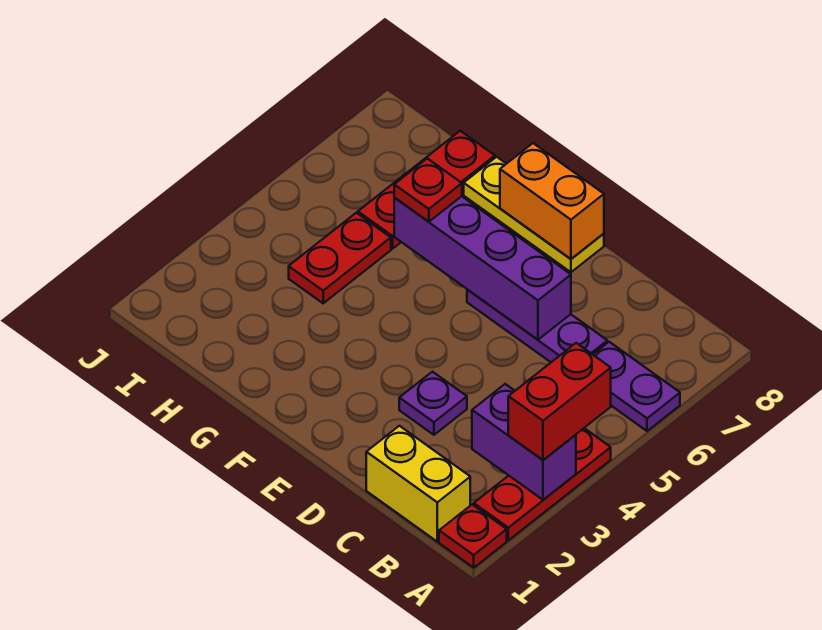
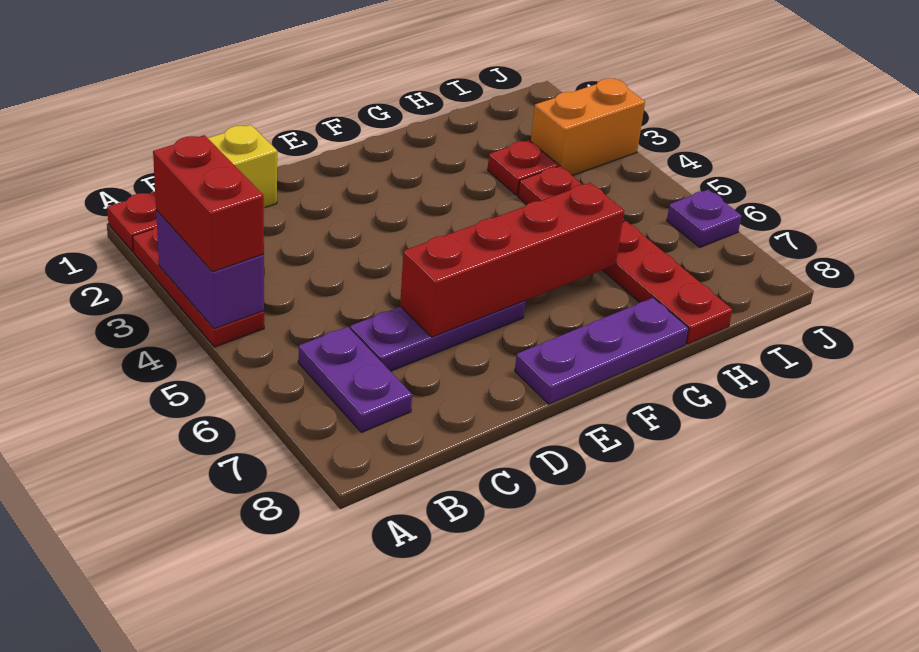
purple brick A3:B3 level 2 -> purple brick A3:A4 level 2
purple plate A6:B6 level 1 -> purple plate B6:B7 level 1
purple plate D3 level 1 -> purple plate J6 level 1
purple brick D6:G6 level 2 -> red brick D6:G6 level 2
yellow plate E8:G8 level 1 -> purple plate E8:G8 level 1
orange brick E8:F8 level 2 -> orange brick I3:J3 level 1
red plate G6 level 3 -> red plate H3 level 1

